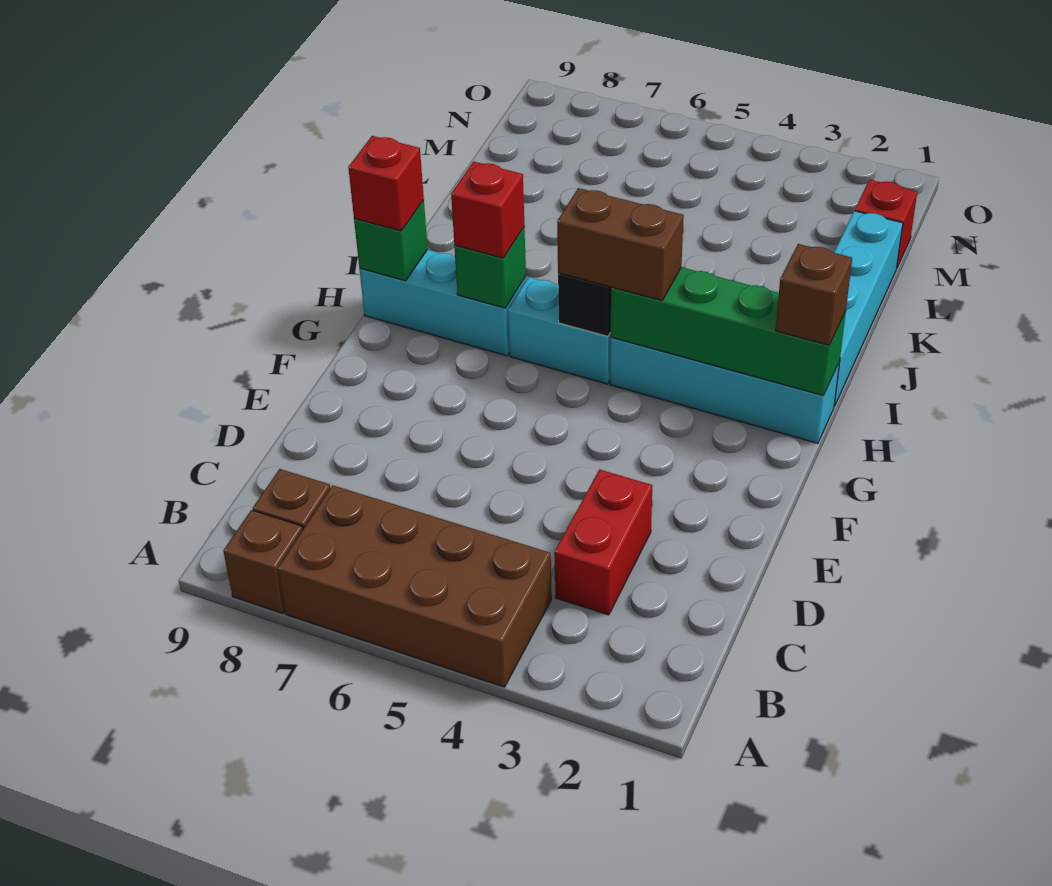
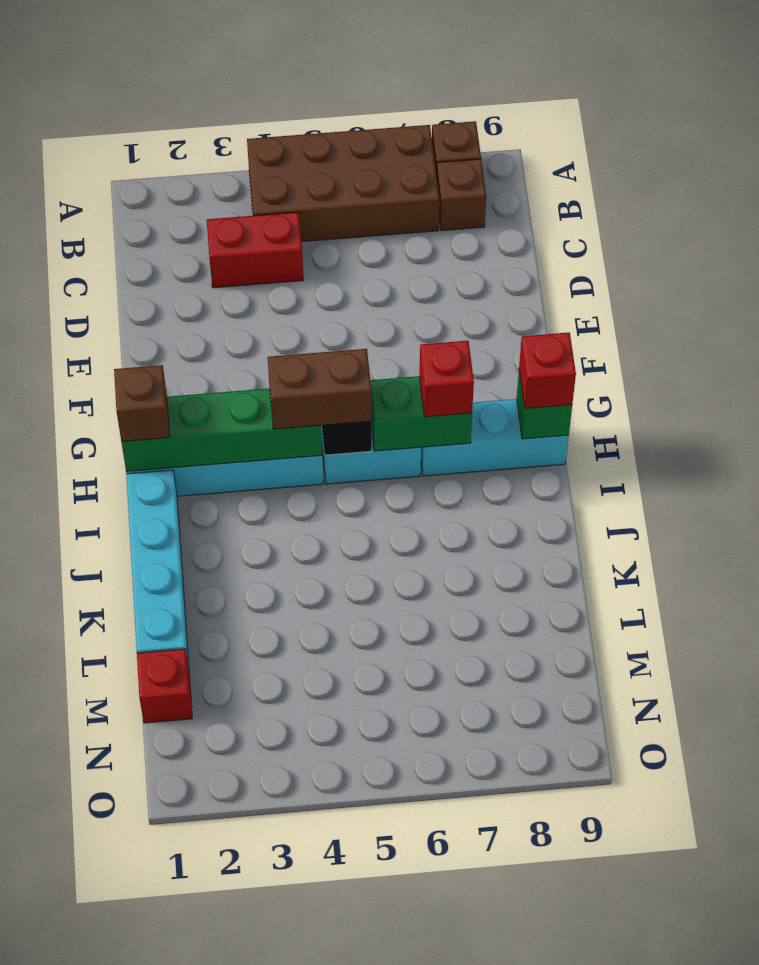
red brick C3:D3 level 1 -> red brick C3:C4 level 1
green brick H7 level 2 -> green brick H6:H7 level 2

